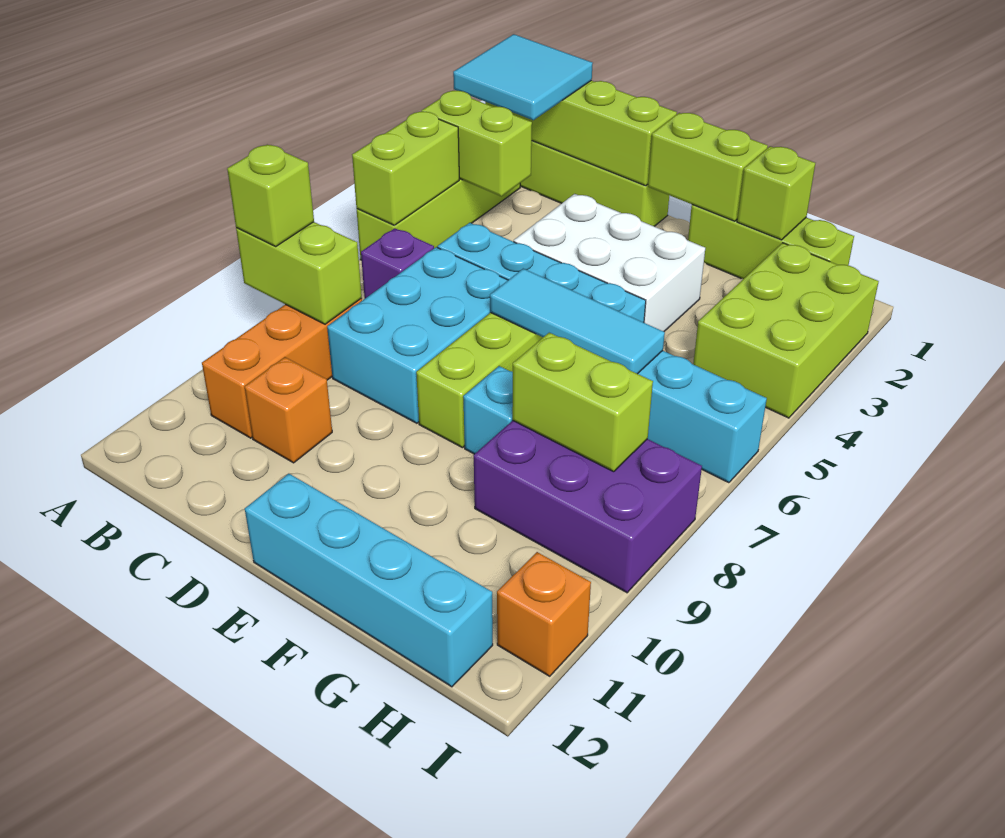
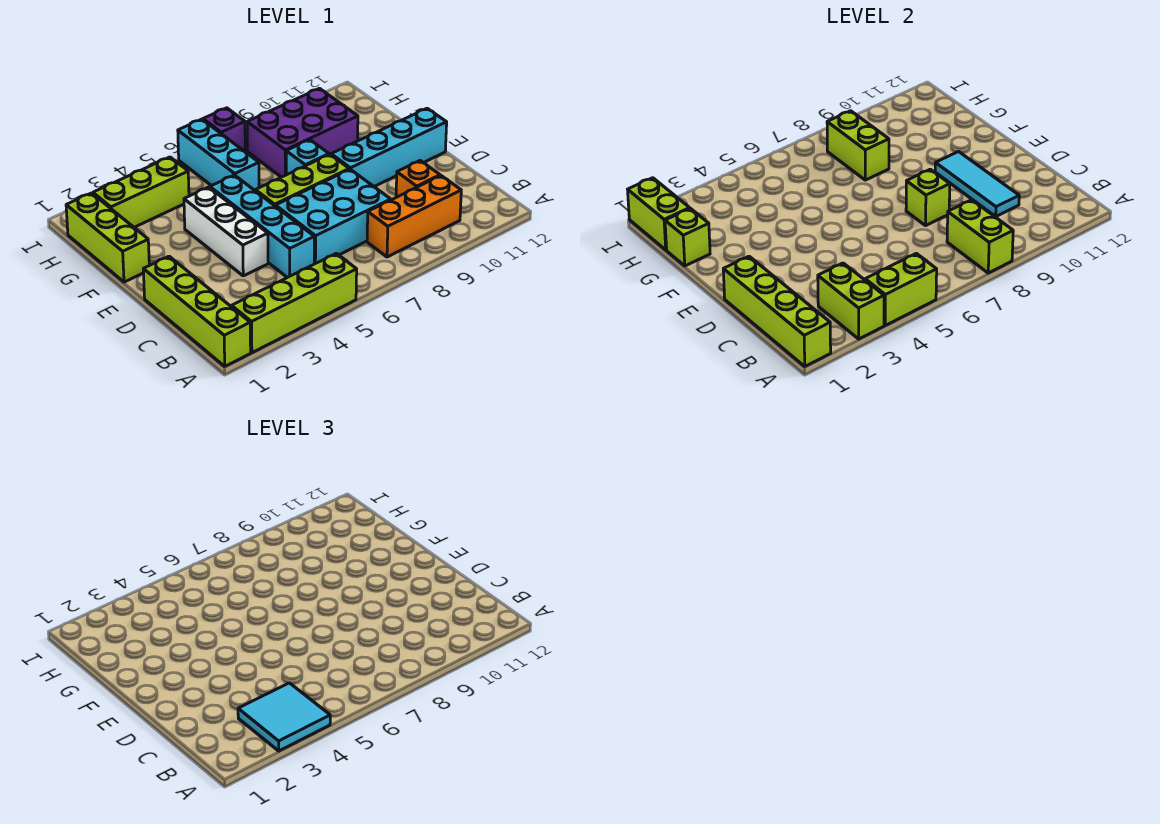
cyan tile A1:B2 level 3 -> cyan tile A3:B4 level 3
lime brick A8 level 3 -> lime brick D8 level 2
purple brick B6 level 1 -> purple brick I7 level 1
white brick D3:F4 level 1 -> white brick D4:F4 level 1
lime brick E1:F1 level 2 -> lime brick H1:I1 level 2
cyan tile E6:G6 level 2 -> cyan tile C10:E10 level 2
cyan brick E12:H12 level 1 -> cyan brick E9:E12 level 1
purple brick G8:I9 level 1 -> purple brick G8:H10 level 1
lime brick H2:I4 level 1 -> lime brick H2:H4 level 1
orange brick I11 level 1 -> none

